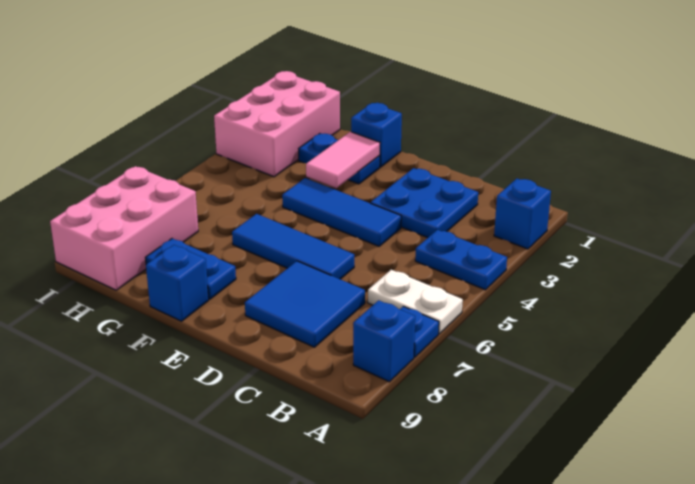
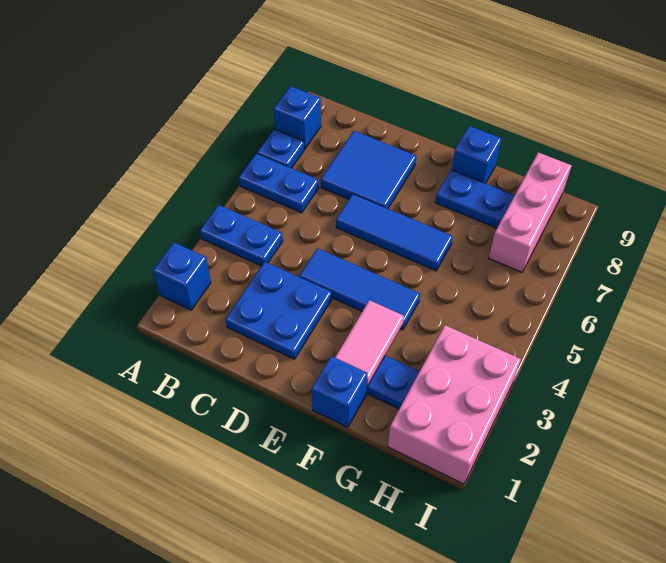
white plate A6:B6 level 1 -> blue plate A6:B6 level 1
pink brick H7:I9 level 1 -> pink brick H7:H9 level 1

